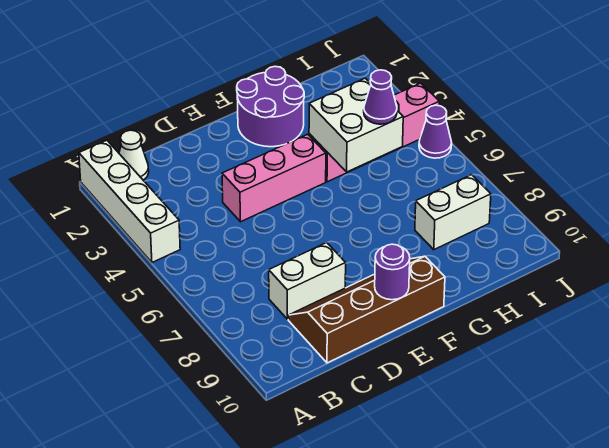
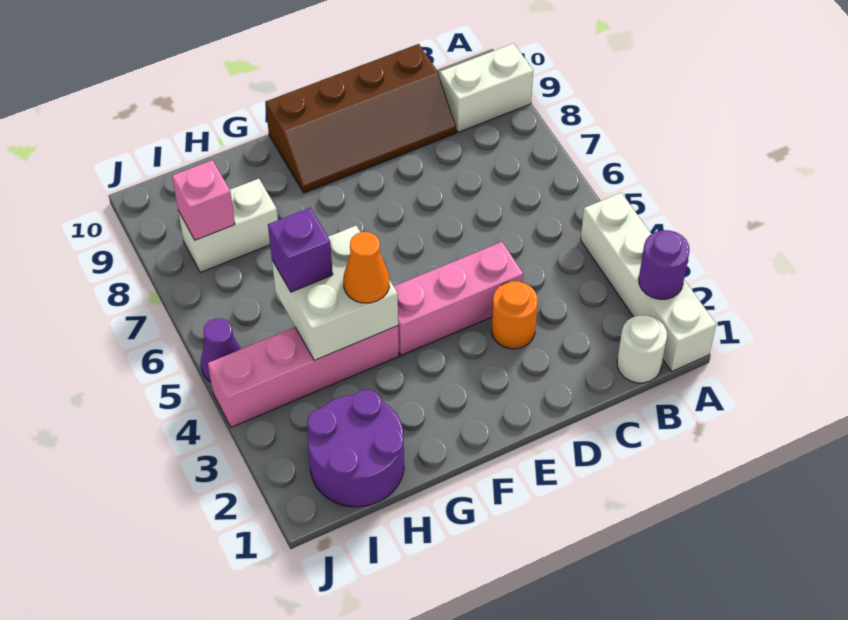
white cone B1 level 1 -> white round brick B1 level 1
white brick C8:D8 level 1 -> white brick A9:B9 level 1
none -> orange round brick D3 level 1
purple round brick E10 level 2 -> purple round brick A2 level 2
purple round brick F1:G2 level 1 -> purple round brick H1:I2 level 1
none -> orange cone G4 level 3
purple cone H5 level 3 -> purple brick H5 level 3
none -> pink brick I8 level 2

